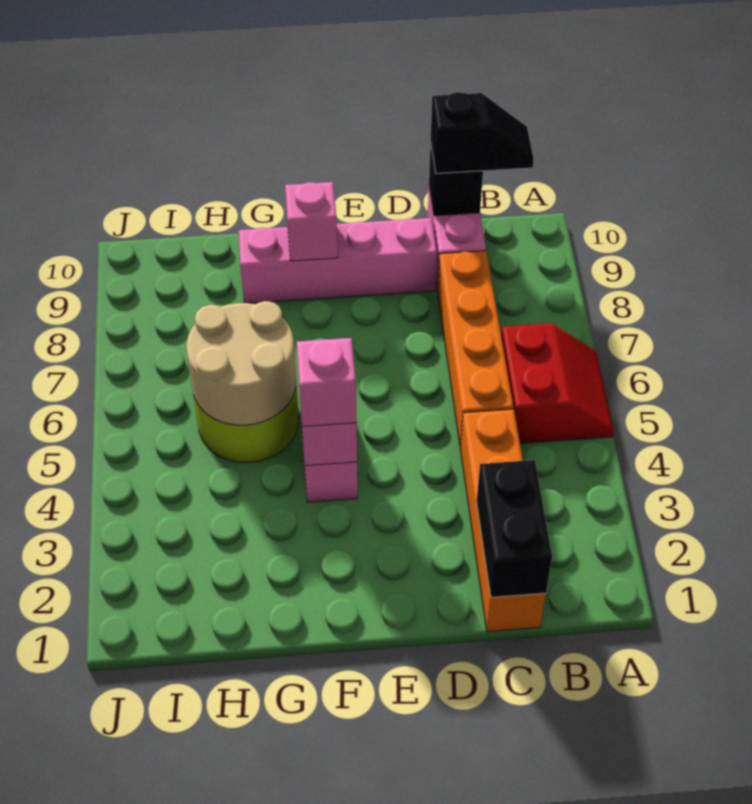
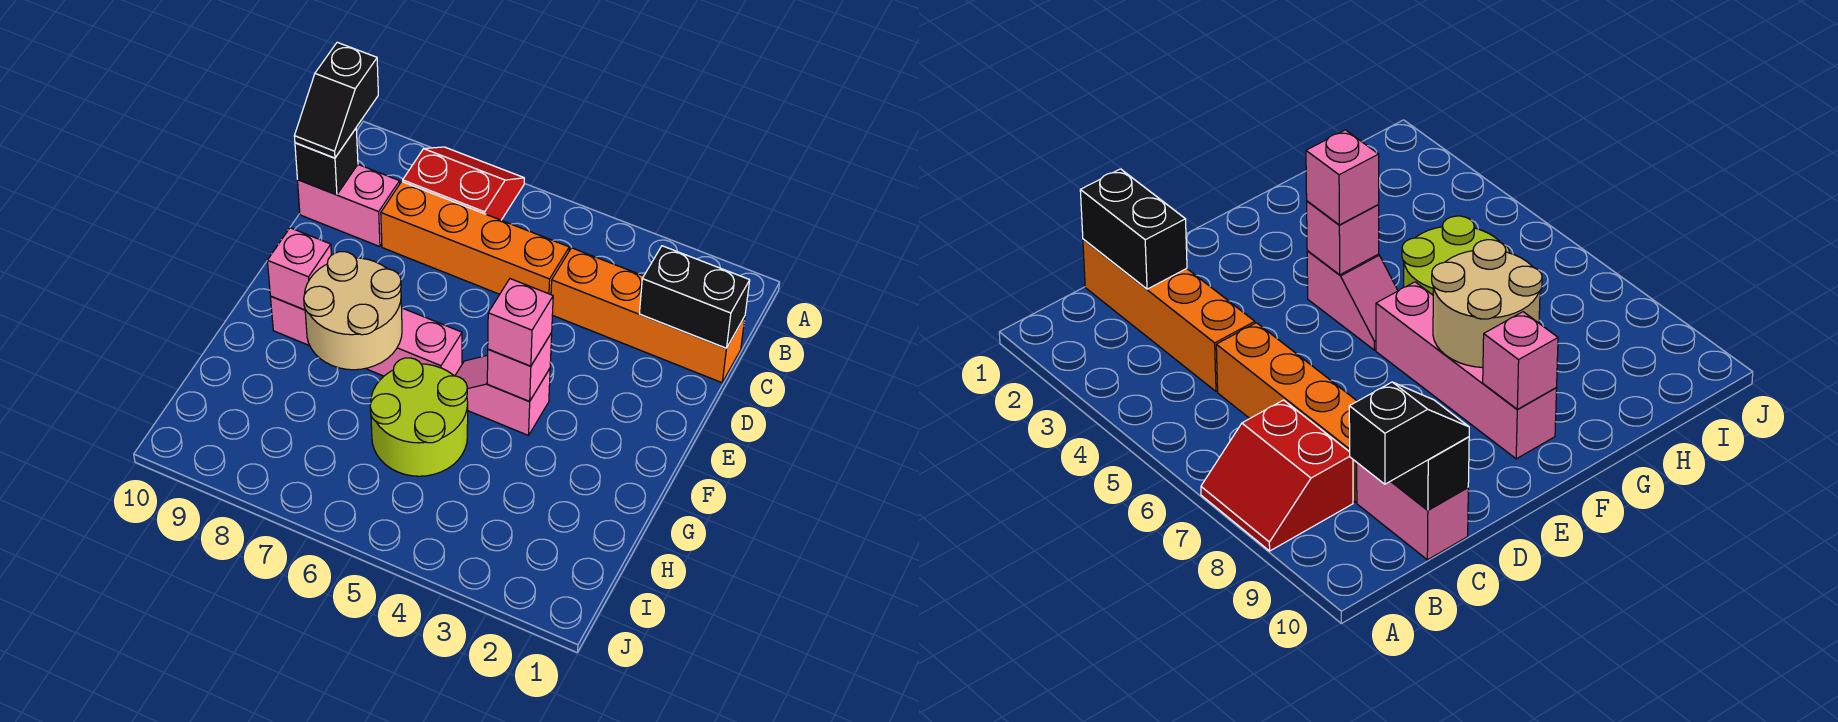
red slope A5:B6 level 1 top B -> red slope A7:B8 level 1 top B
black slope B10:C10 level 3 top C -> black slope B10:C10 level 3 top B
pink brick D9:G9 level 1 -> pink brick F6:F9 level 1
tan round brick G5:H6 level 2 -> tan round brick F7:G8 level 2

